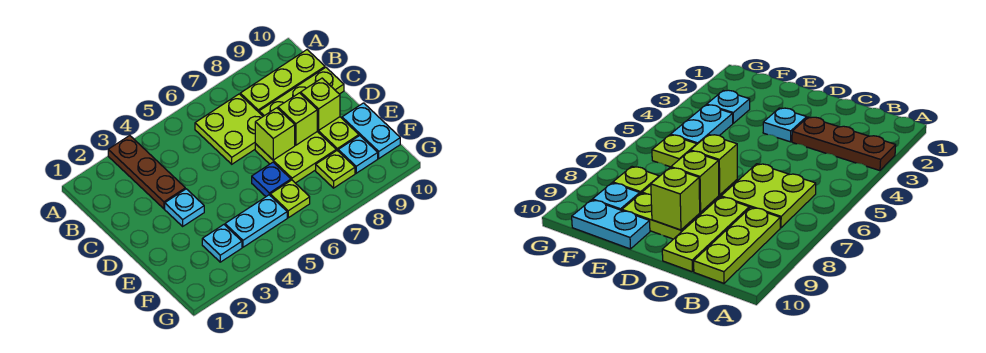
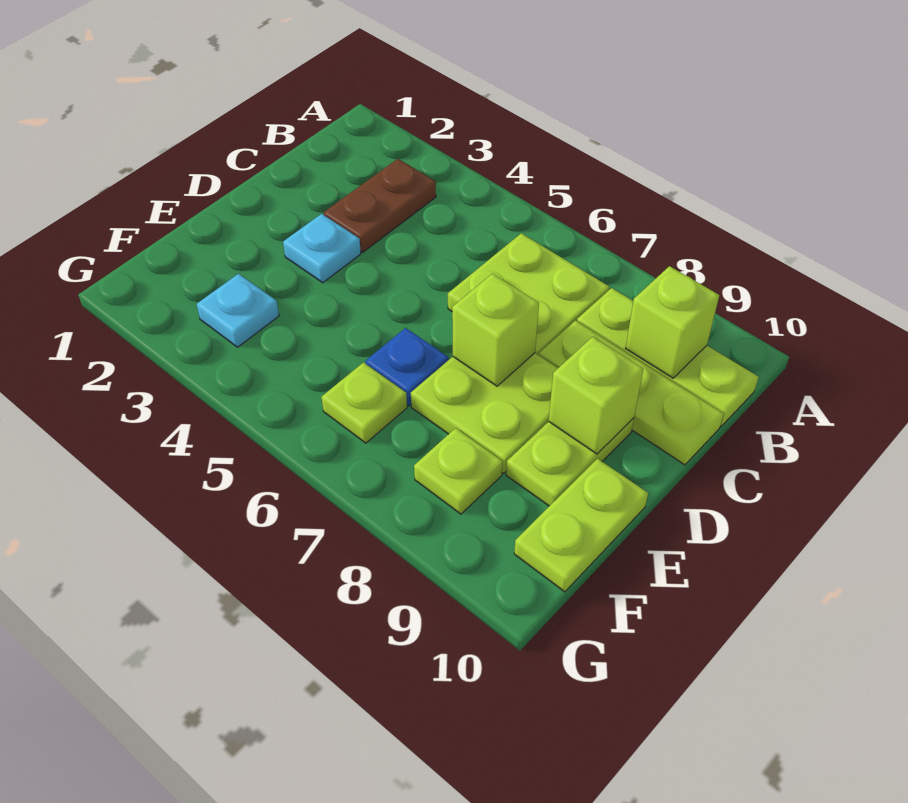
brown plate A3:C3 level 1 -> brown plate B3:C3 level 1
lime brick D8 level 2 -> lime brick B9 level 2
cyan plate E10:F10 level 1 -> lime plate E10:F10 level 1
cyan plate F4:F5 level 1 -> none
cyan plate F9 level 1 -> none

